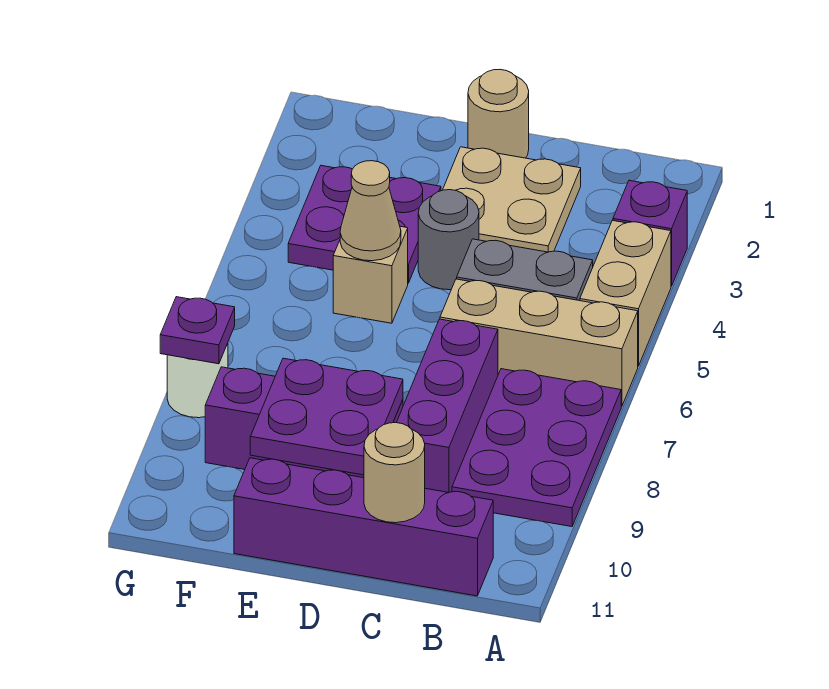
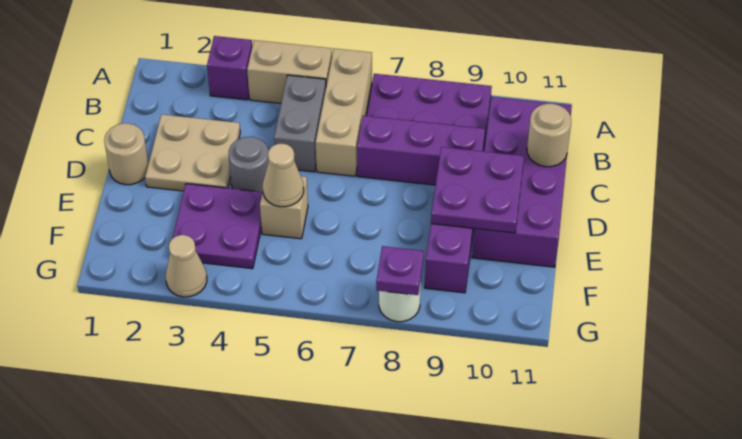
purple brick B11:E11 level 1 -> purple brick B10:E11 level 1
none -> tan cone G3 level 1

